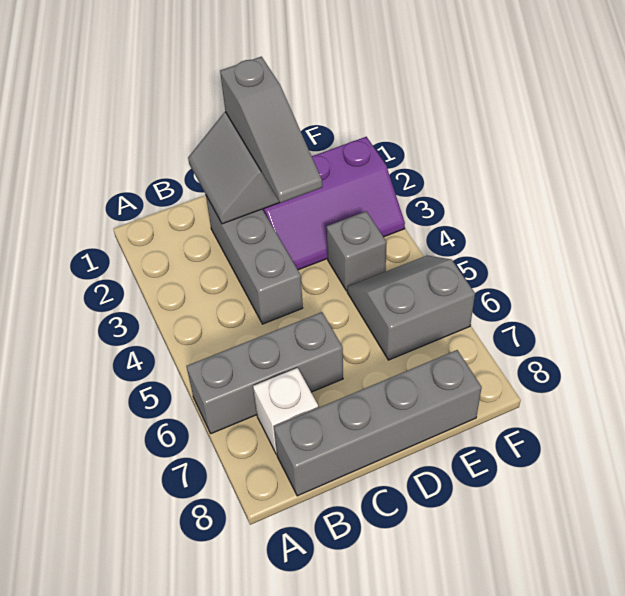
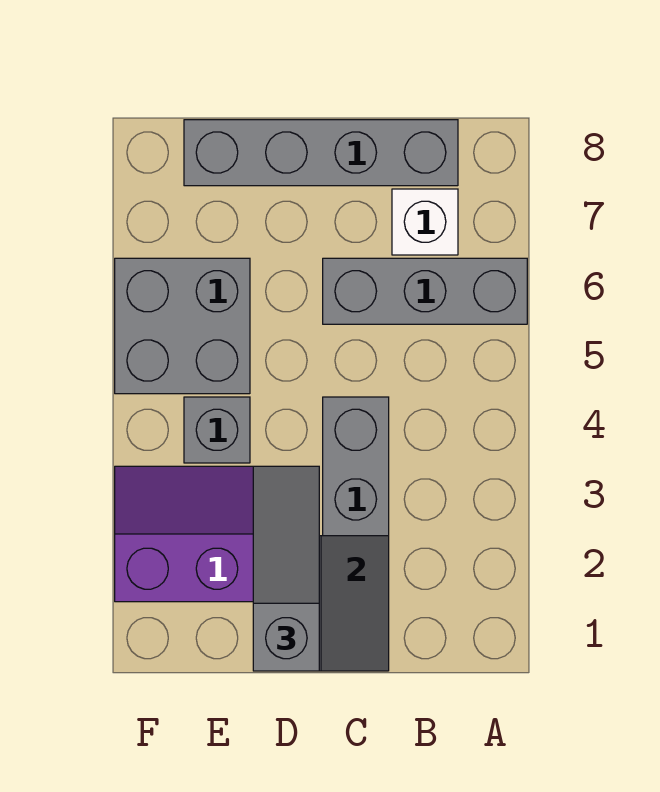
grey slope E5:F6 level 1 top 6 -> grey brick E5:F6 level 1

